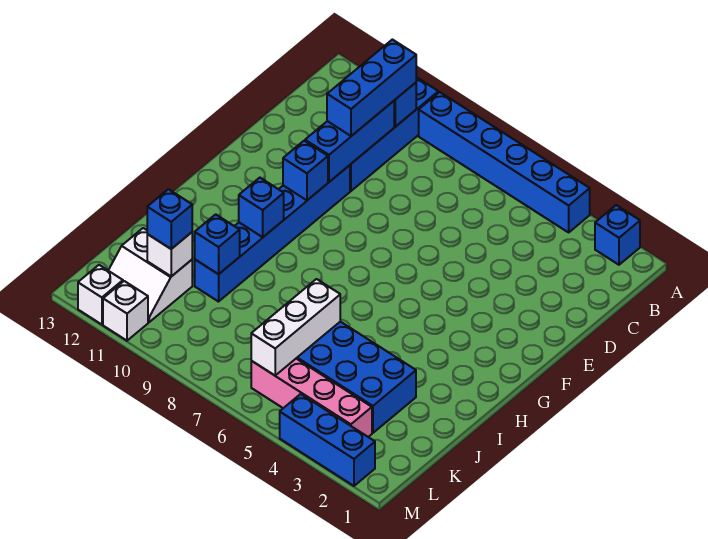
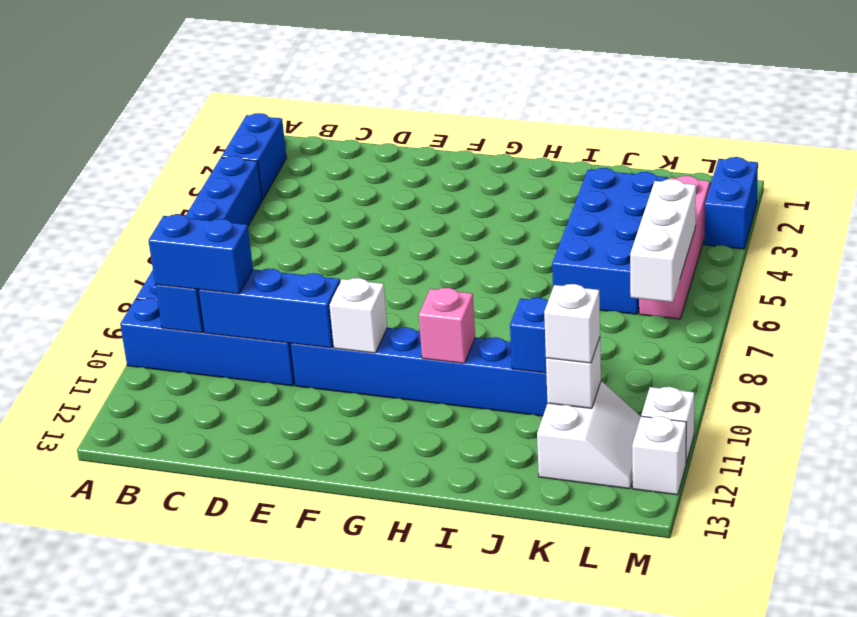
blue brick A2 level 1 -> blue brick A2:A3 level 1
blue brick B10:D10 level 3 -> blue brick B10:C10 level 3
blue brick F10 level 2 -> white brick F10 level 2
blue brick H10 level 2 -> pink brick H10 level 2
white brick J6:L6 level 2 -> white brick L5:L7 level 2
blue brick K11 level 3 -> white brick K11 level 3
blue brick M2:M4 level 1 -> blue brick M2:M3 level 1

